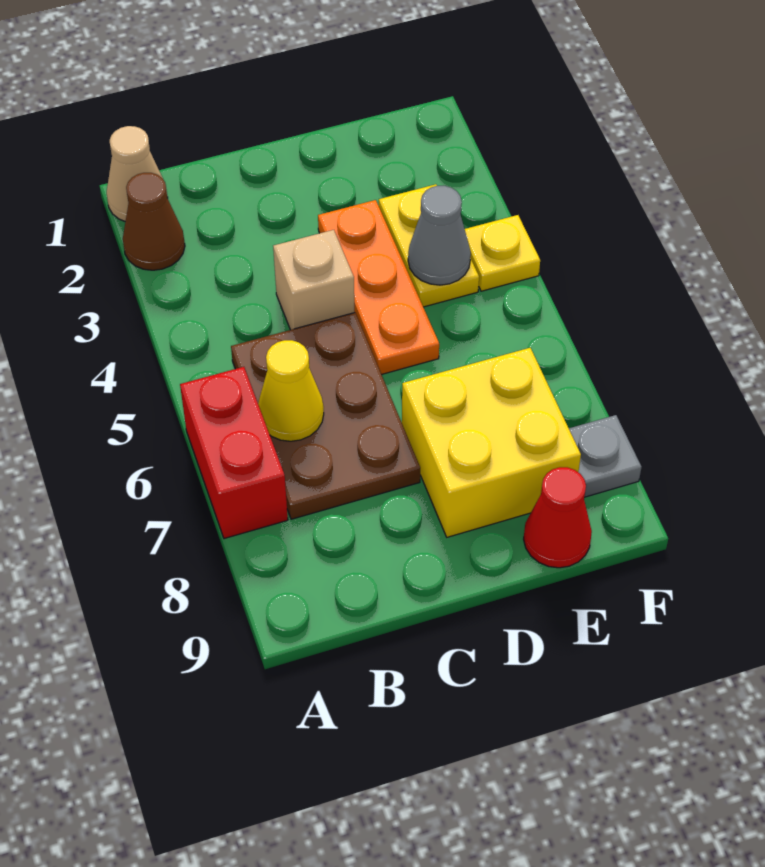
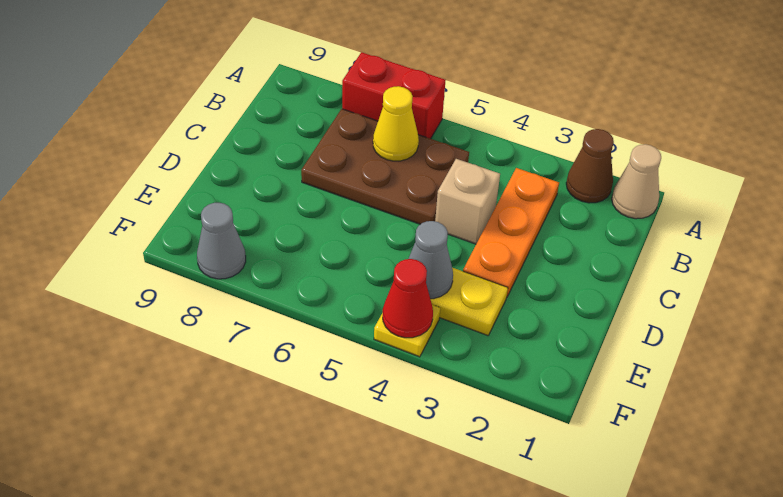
orange plate D3:D5 level 1 -> orange plate B3:D3 level 1
yellow brick D7:E8 level 1 -> none
red cone E9 level 1 -> red cone F4 level 2
grey plate F8 level 1 -> grey cone F8 level 1

